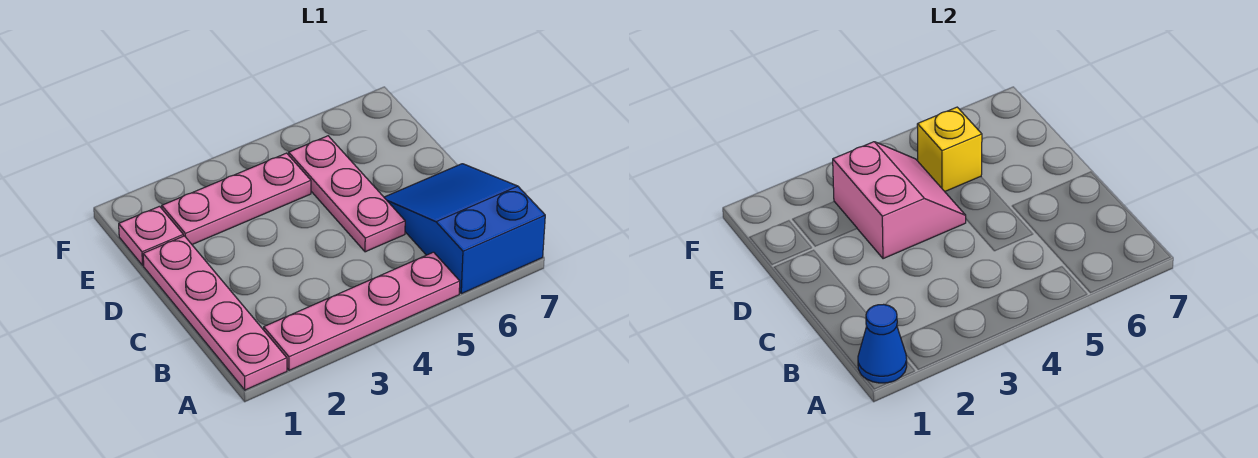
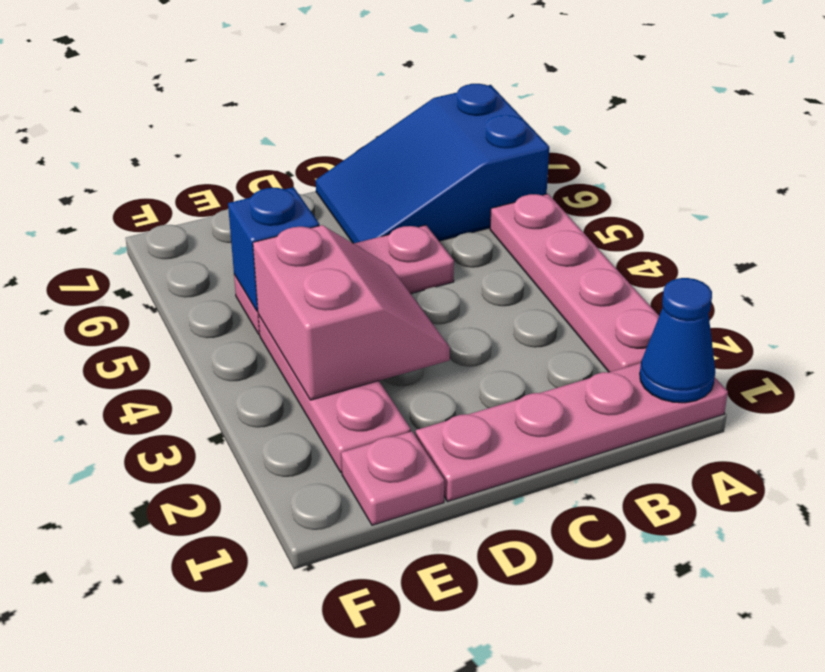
pink slope D3:E4 level 2 top 3 -> pink slope D3:E4 level 2 top E
yellow brick E5 level 2 -> blue brick E5 level 2

